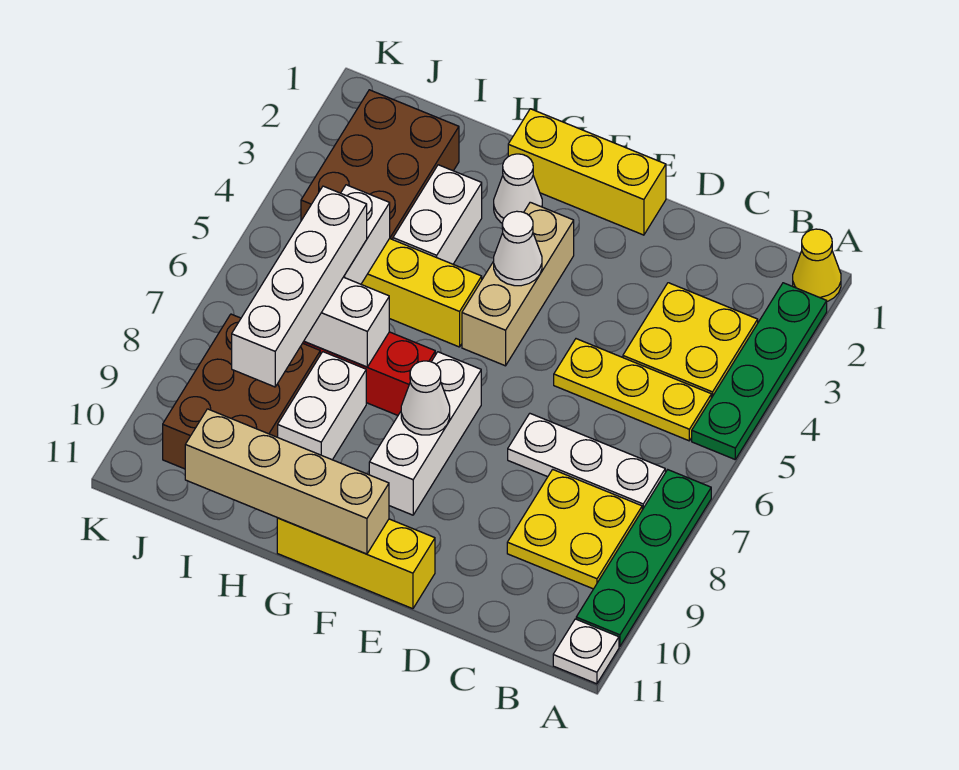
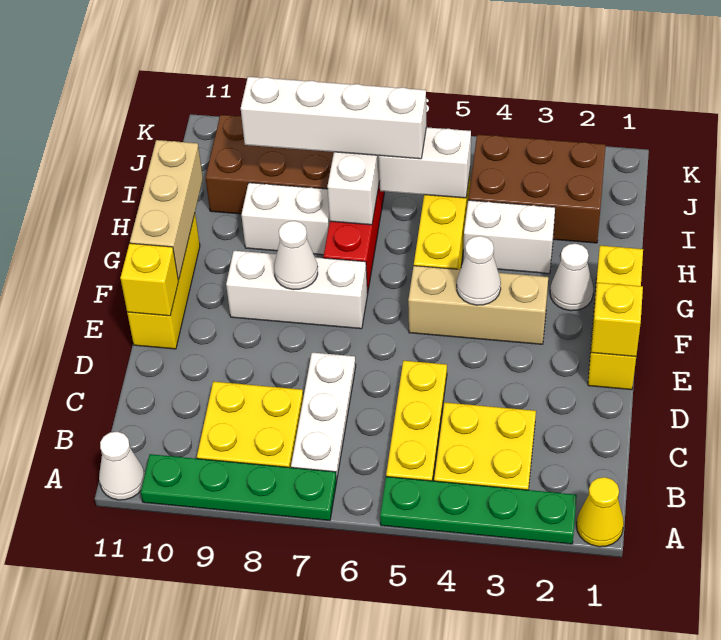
white plate A11 level 1 -> white cone A11 level 1
none -> yellow brick E1 level 2
none -> yellow brick E11 level 2
tan brick F11:I11 level 2 -> tan brick F11:H11 level 2

